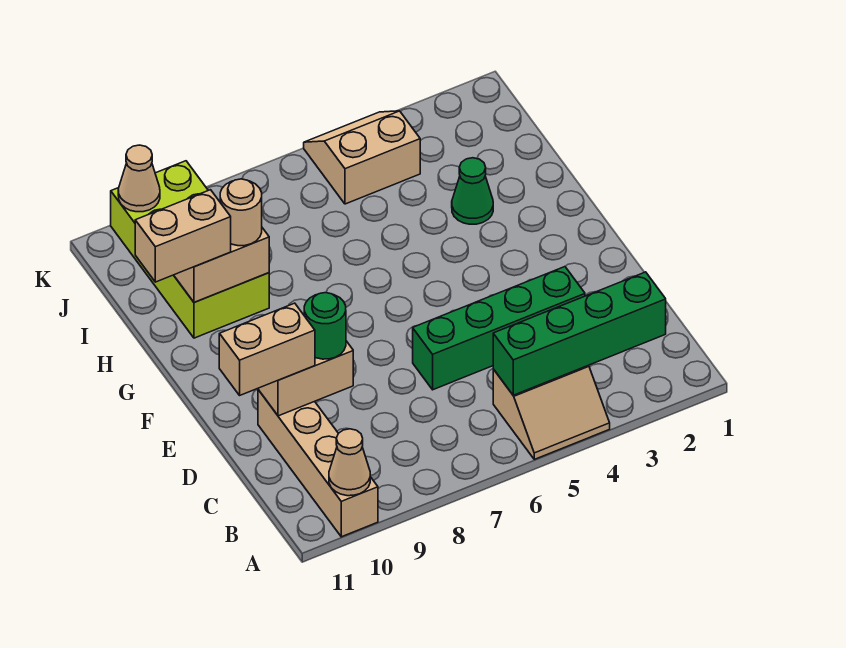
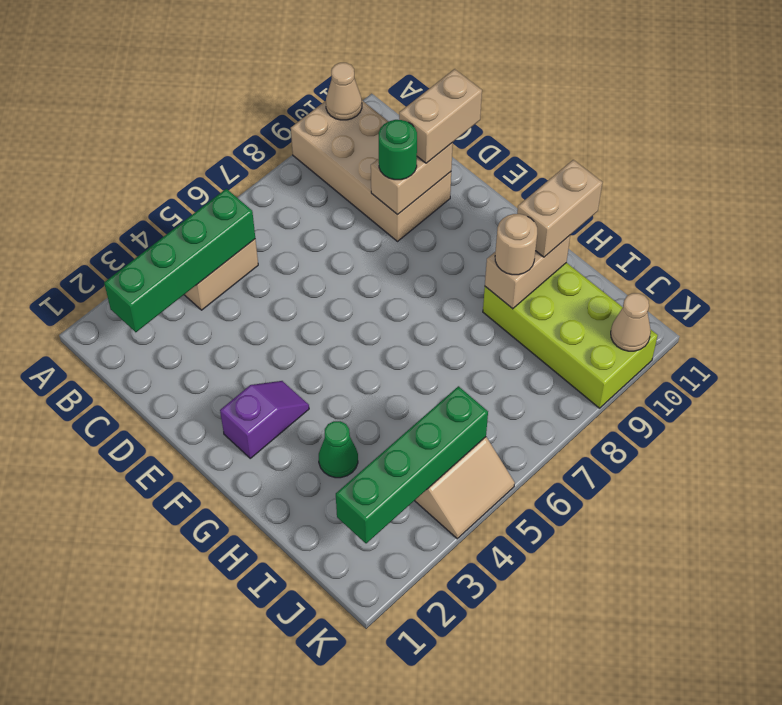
tan brick A10:D10 level 1 -> tan brick A9:D10 level 1
green brick D3:D6 level 1 -> green brick J2:J5 level 2
none -> purple slope F2:F3 level 1 top 2

